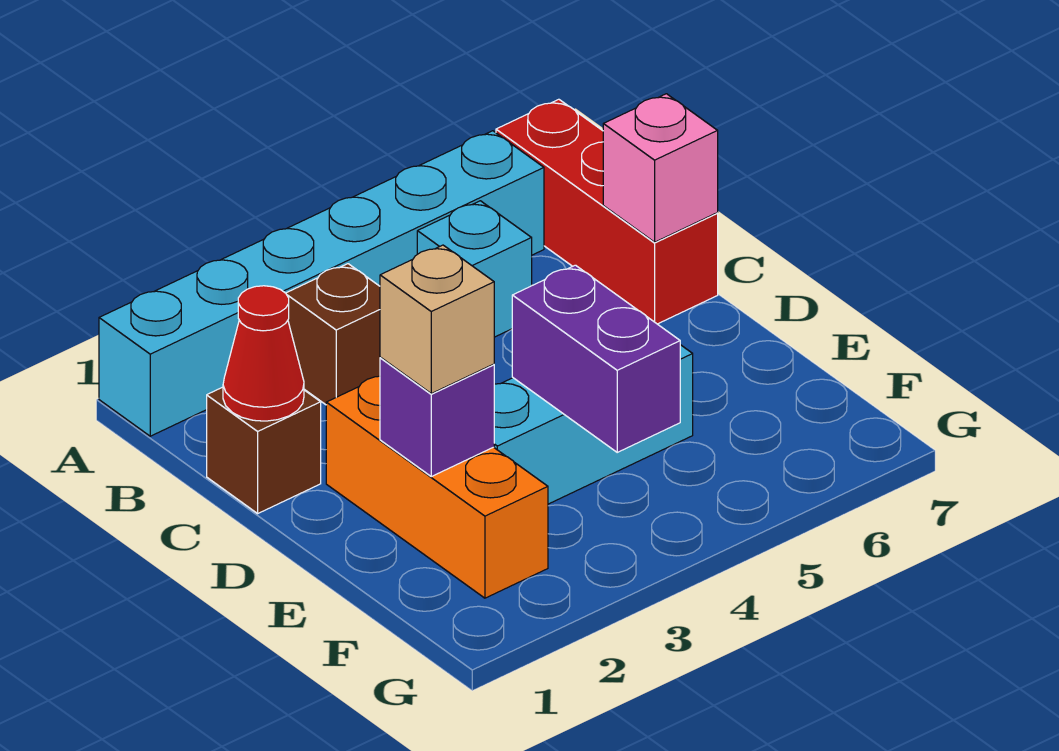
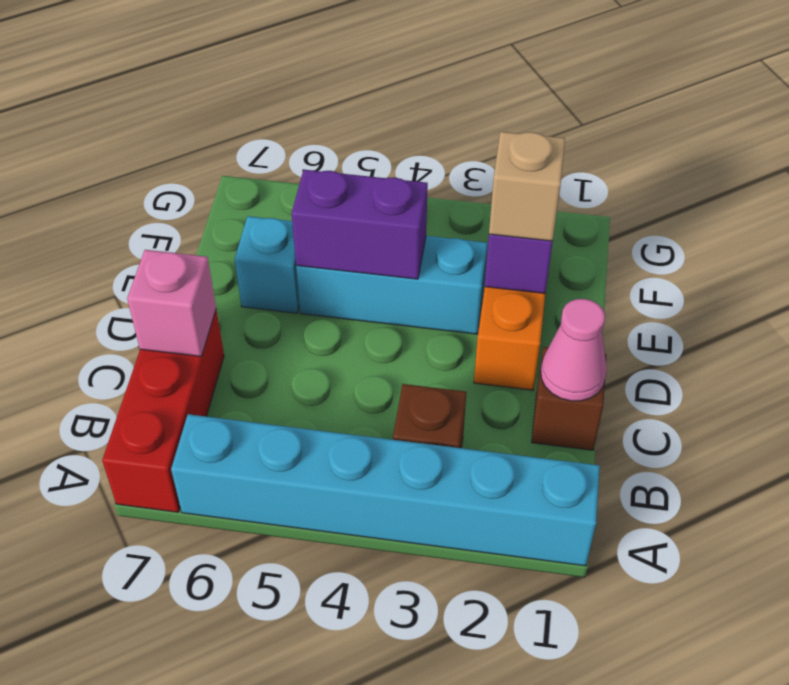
cyan brick B5 level 1 -> cyan brick E6 level 1
red cone C1 level 2 -> pink cone C1 level 2
purple brick E4:F4 level 2 -> purple brick E4:E5 level 2

